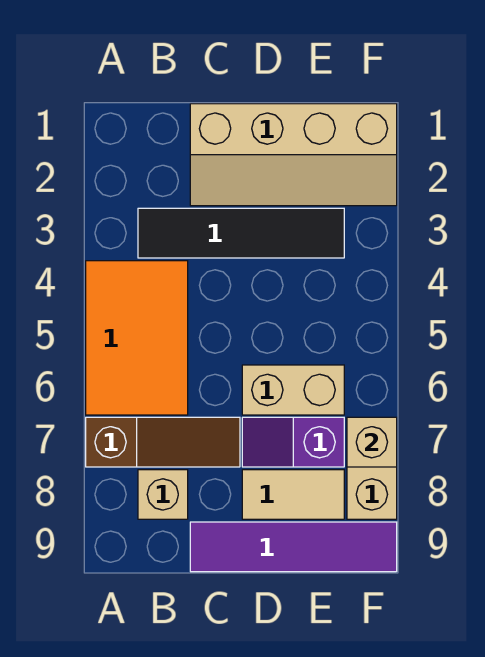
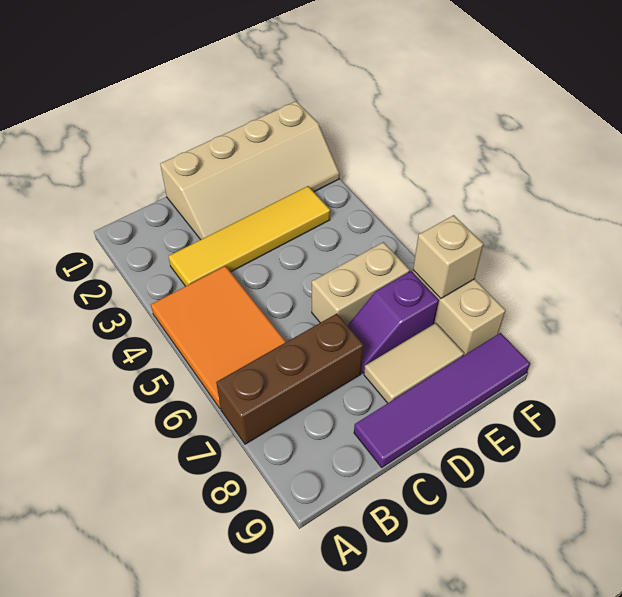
brown slope A7:C7 level 1 top A -> brown brick A7:C7 level 1
black tile B3:E3 level 1 -> yellow tile B3:E3 level 1
tan brick B8 level 1 -> none

